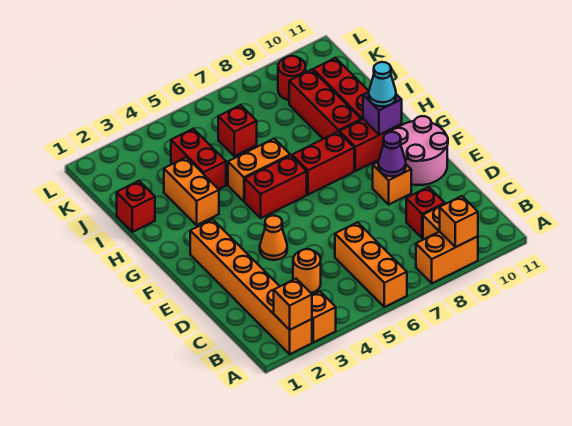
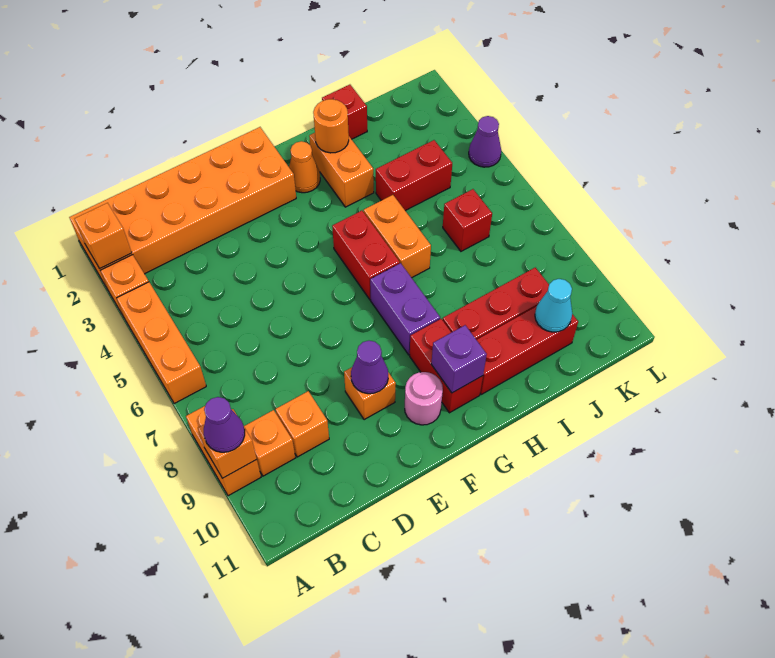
orange brick A2:F2 level 1 -> orange brick A1:F2 level 1
orange brick A6:C6 level 1 -> orange brick A4:A6 level 1
none -> purple cone A9 level 3
orange round brick C4 level 1 -> orange round brick H2 level 2
red brick C9 level 1 -> orange brick C9 level 1
orange cone E4 level 1 -> orange cone G2 level 1
pink round brick E10:F11 level 1 -> pink round brick F10 level 1
red brick G7:G8 level 1 -> purple brick G7:G8 level 1
cyan cone G10 level 3 -> cyan cone J10 level 2
orange brick H3:I3 level 1 -> orange brick H2:H3 level 1
red round brick K9 level 1 -> none
none -> purple cone L4 level 1

